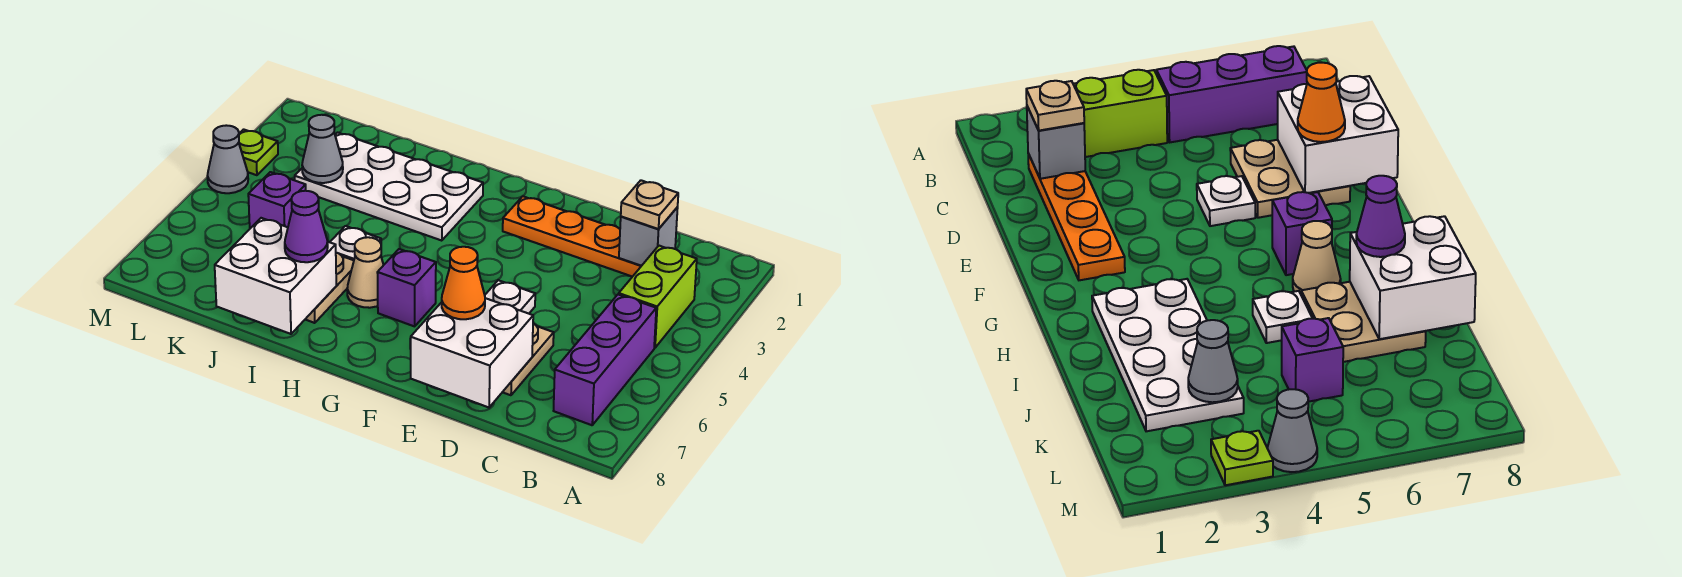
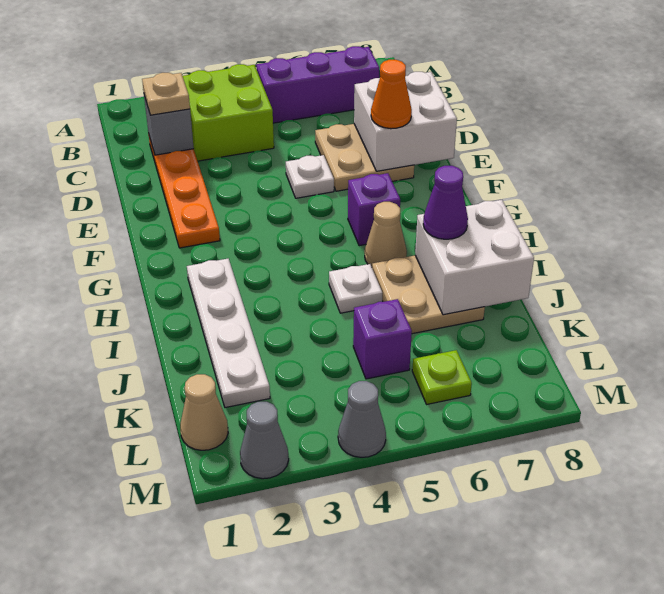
lime brick B3:B4 level 1 -> lime brick B3:C4 level 1
white plate H2:K3 level 1 -> white plate H2:K2 level 1
grey cone K3 level 2 -> grey cone M2 level 1
none -> tan cone L1 level 1
lime plate M3 level 1 -> lime plate L6 level 1

